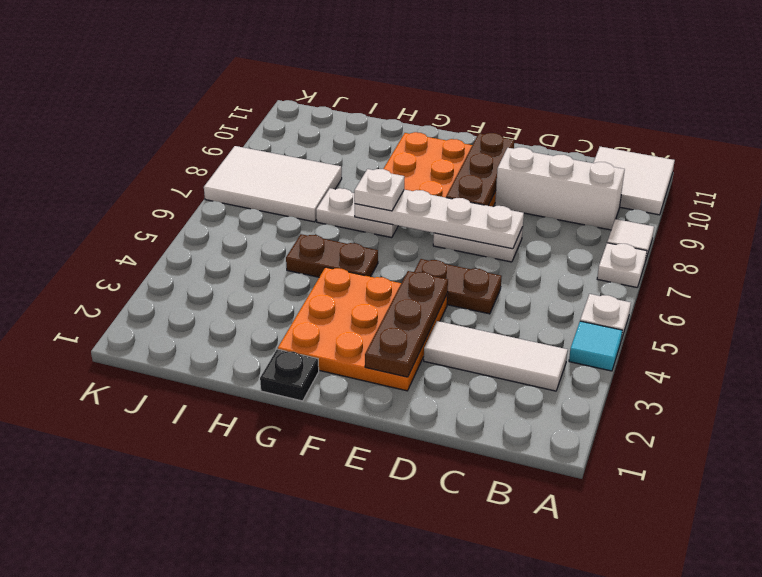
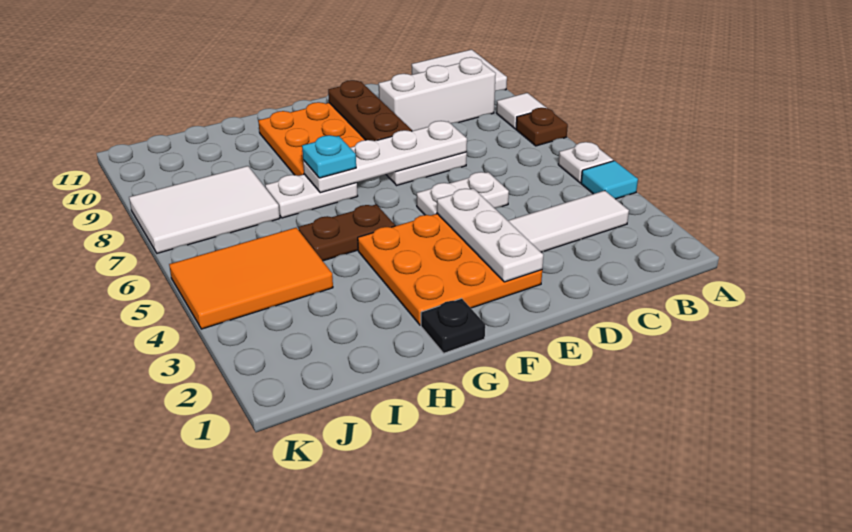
white plate A7 level 1 -> brown plate A7 level 1
brown plate D5:E5 level 1 -> white plate D5:E5 level 1
brown plate E2:E4 level 2 -> white plate E2:E4 level 2
white plate G7 level 3 -> cyan plate G7 level 3
none -> orange tile I4:K5 level 1

